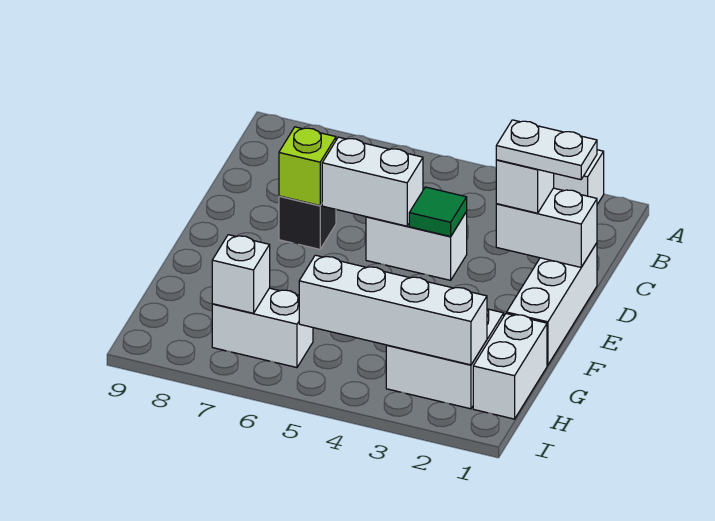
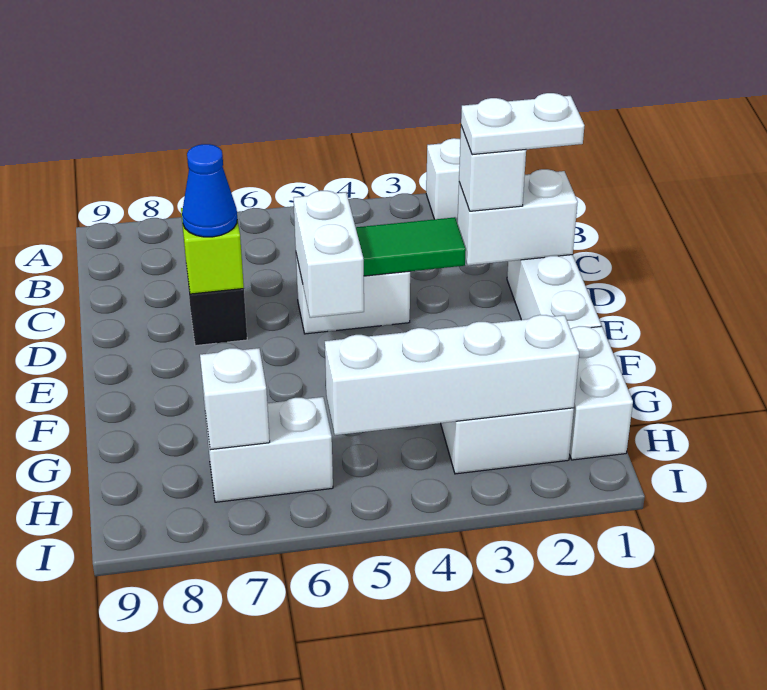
green tile D4 level 2 -> green tile D3:D4 level 2
white brick D5:D6 level 2 -> white brick D5:E5 level 2
none -> blue cone D7 level 3

